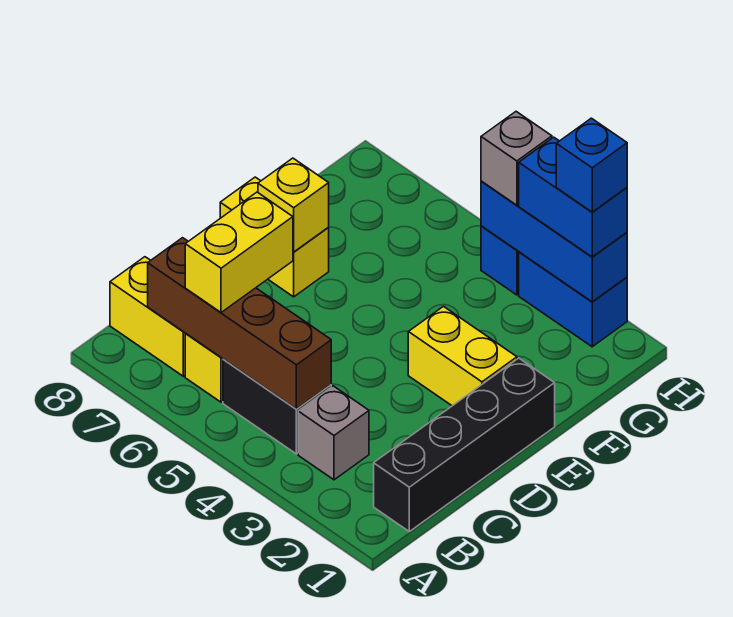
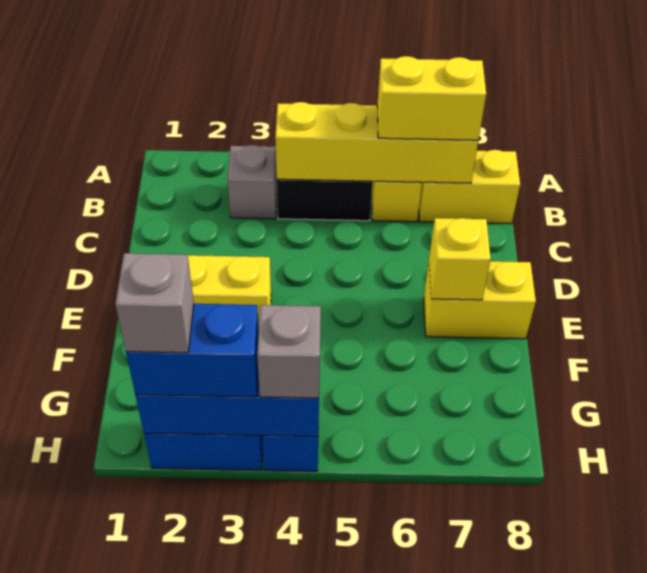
black brick B1:E1 level 1 -> none
brown brick B4:B7 level 2 -> yellow brick B4:B7 level 2
yellow brick B6:C6 level 3 -> yellow brick B6:B7 level 3
blue brick H2 level 4 -> grey brick H2 level 4

